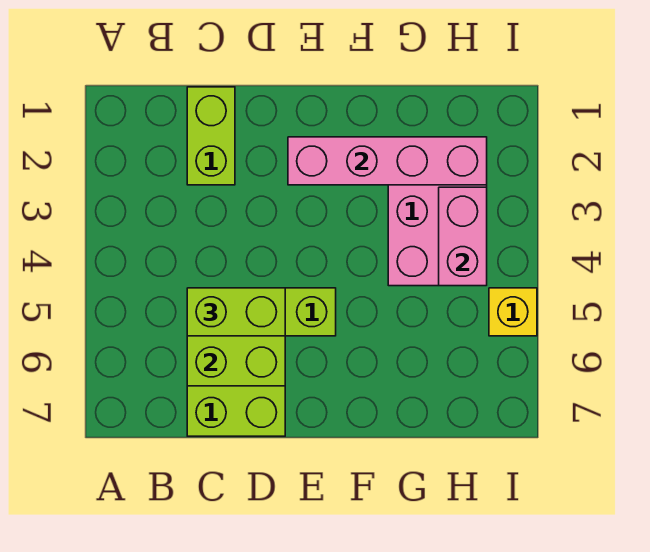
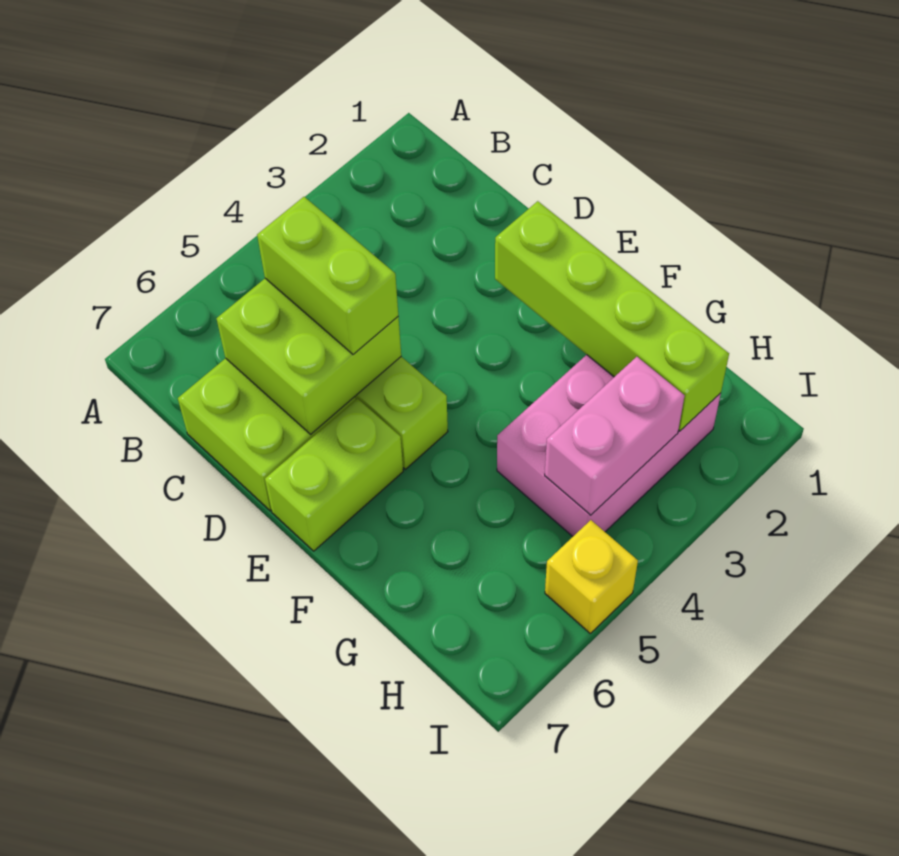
lime brick C1:C2 level 1 -> lime brick E6:E7 level 1
pink brick E2:H2 level 2 -> lime brick E2:H2 level 2

